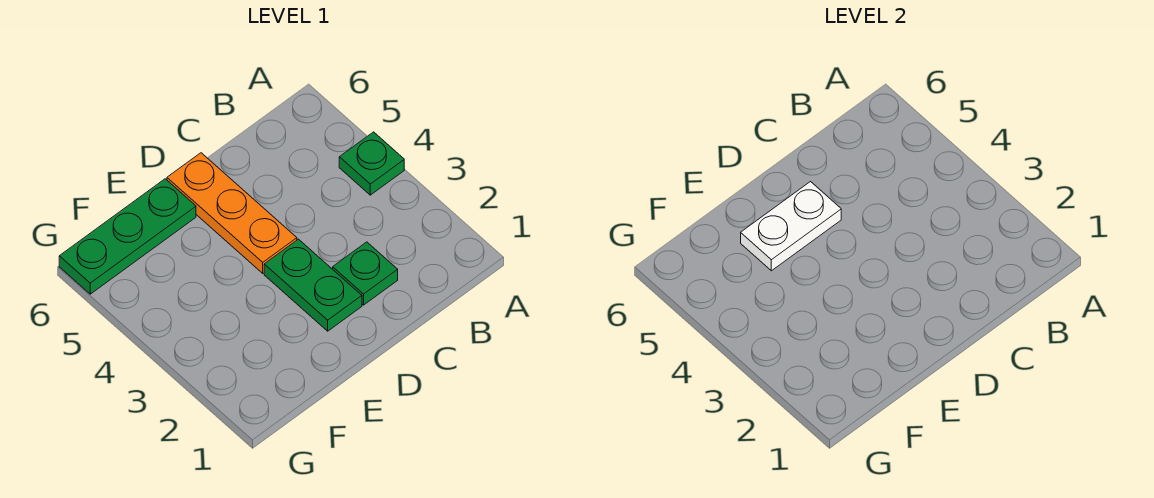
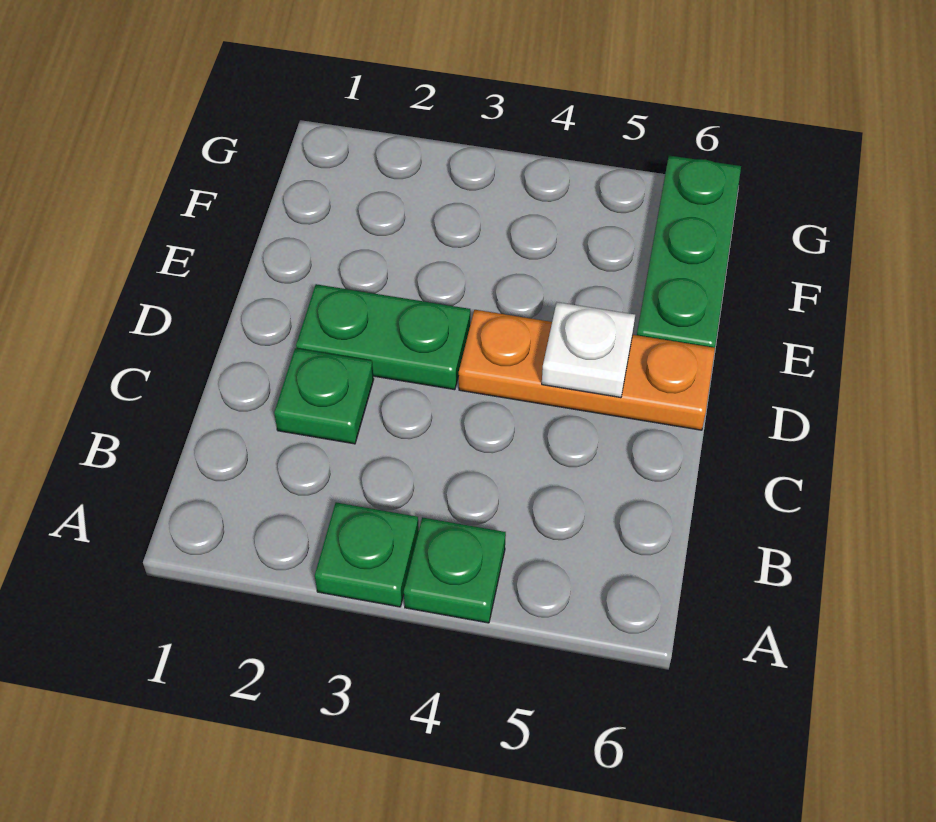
none -> green plate A3 level 1
white plate D5:E5 level 2 -> white plate D5 level 2

